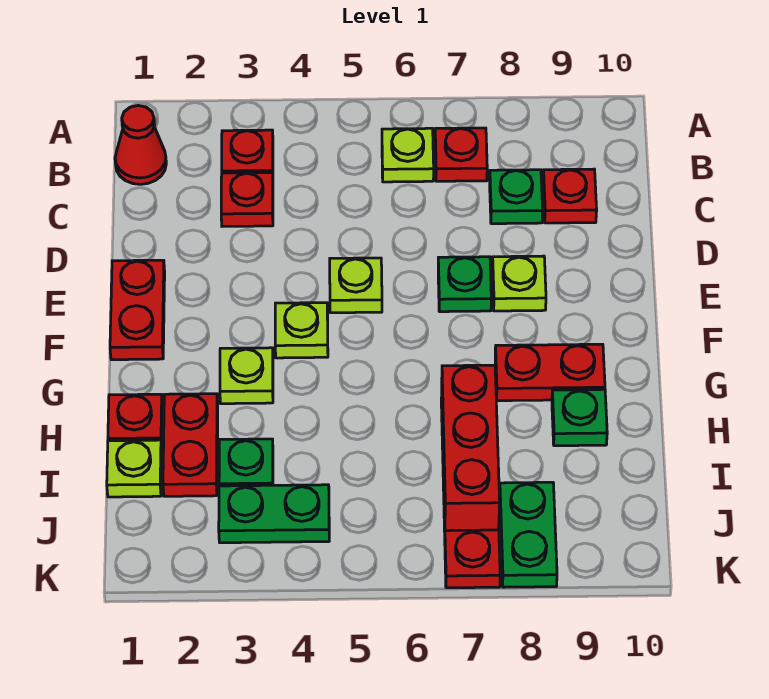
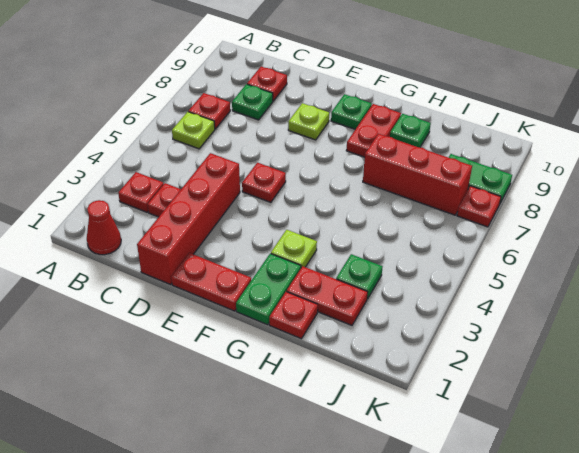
none -> red brick D1:D4 level 1
lime plate E5 level 1 -> red plate E5 level 1
green plate E7 level 1 -> green plate F9 level 1
lime plate F4 level 1 -> none
lime plate I1 level 1 -> none
green plate J3:J4 level 1 -> green plate G1:G2 level 1

